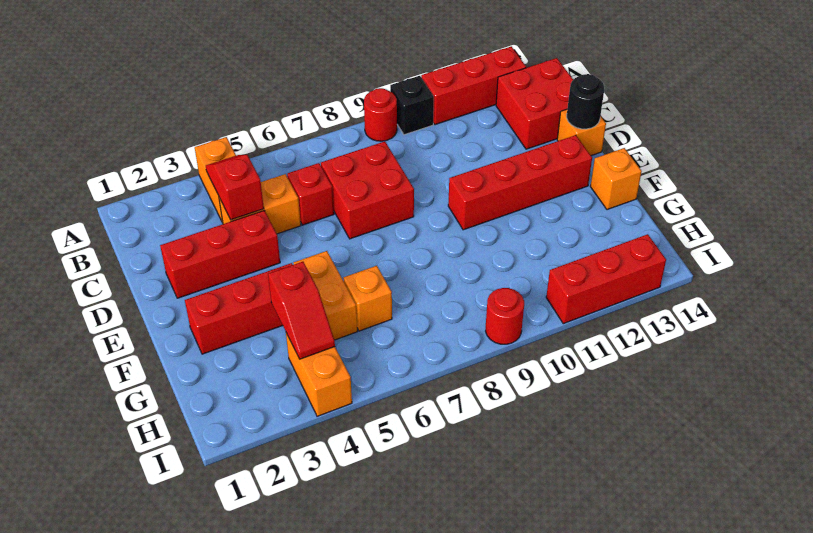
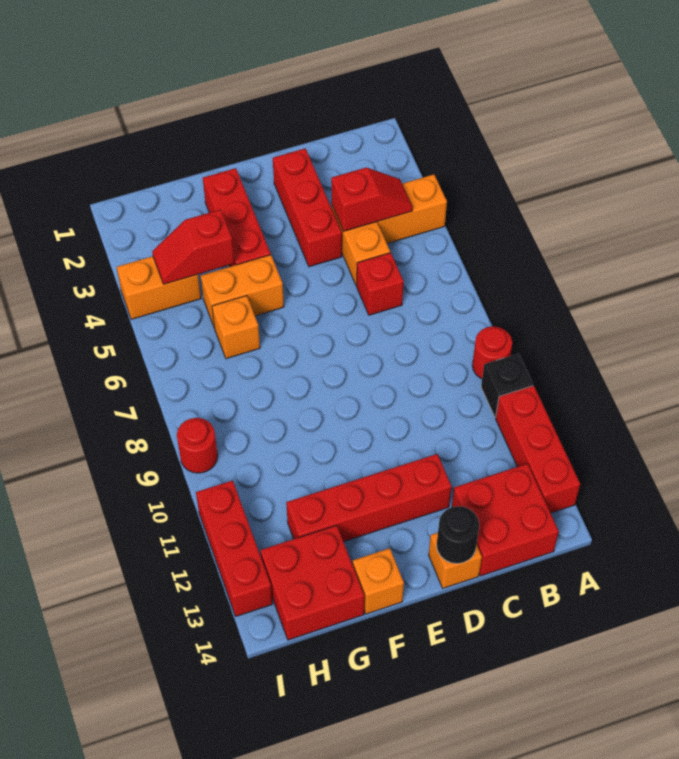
red brick C7:D8 level 1 -> red brick G13:H14 level 1
red brick E10:E13 level 1 -> red brick D12:G12 level 1

